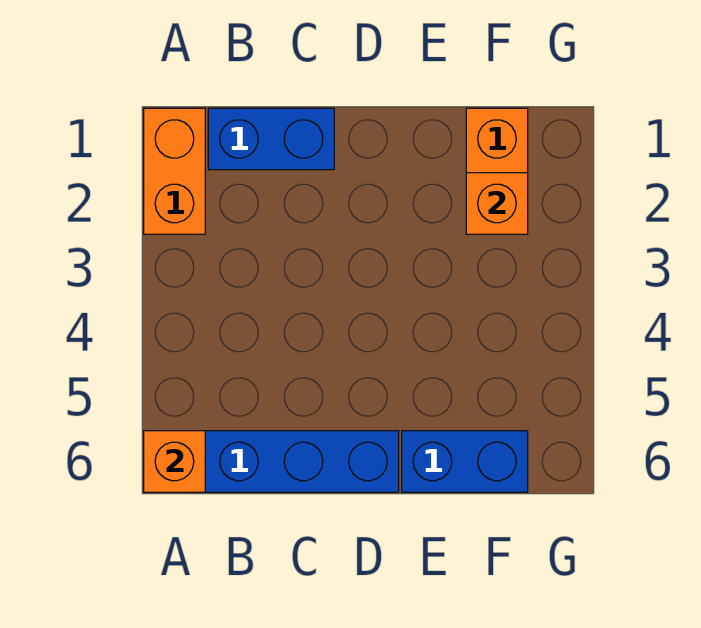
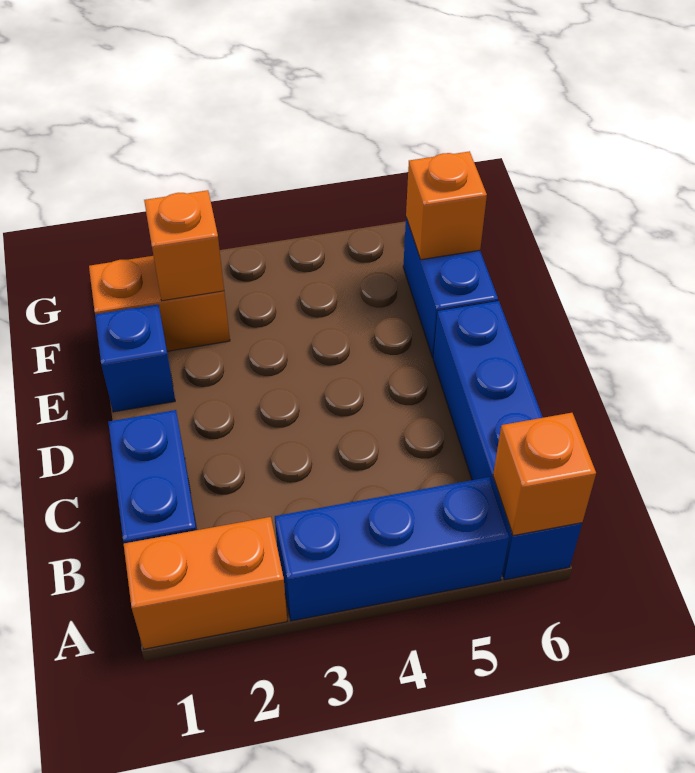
none -> blue brick A3:A5 level 1
none -> blue brick E1 level 1
none -> orange brick F6 level 2

